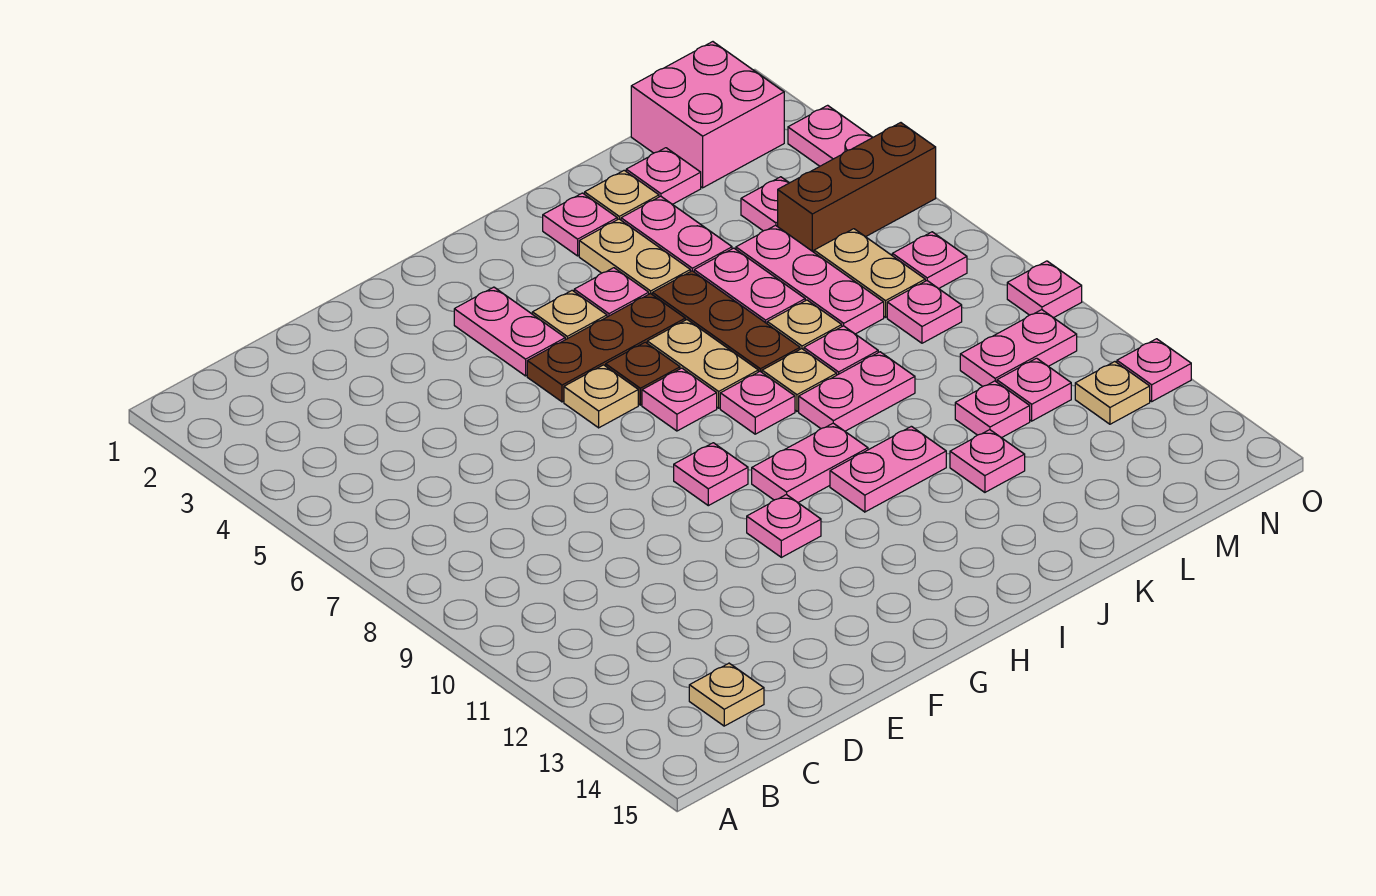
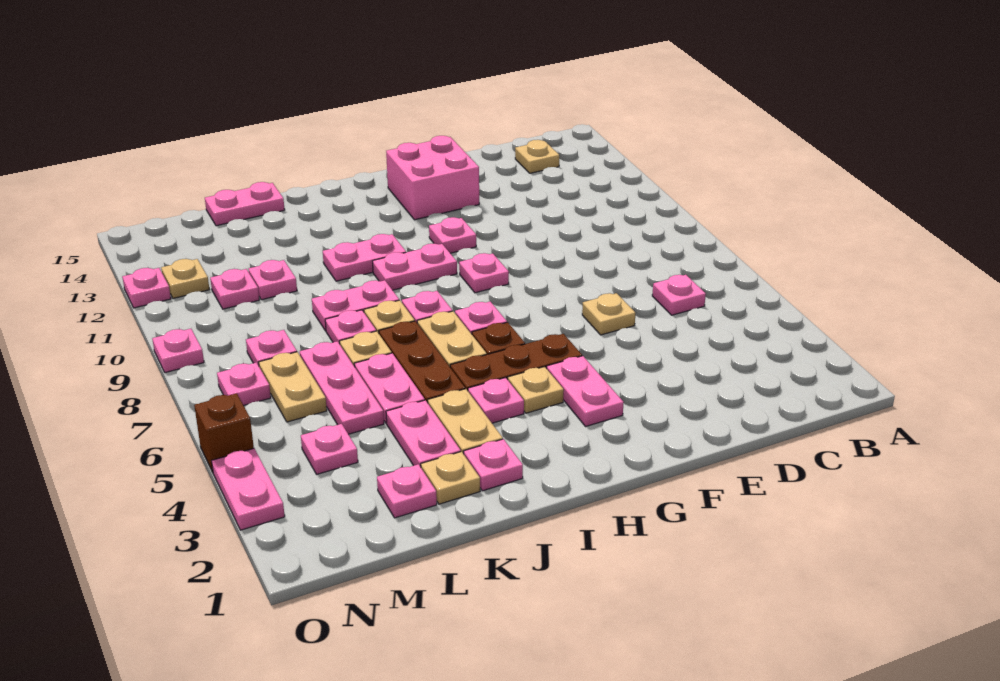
tan plate G6 level 1 -> tan plate E6 level 1
pink plate K12 level 1 -> pink plate C6 level 1
pink brick M1:N2 level 1 -> pink brick F13:G14 level 1
brown brick M5:O5 level 1 -> brown brick O5 level 1
pink plate M10:N10 level 1 -> pink plate K15:L15 level 1

